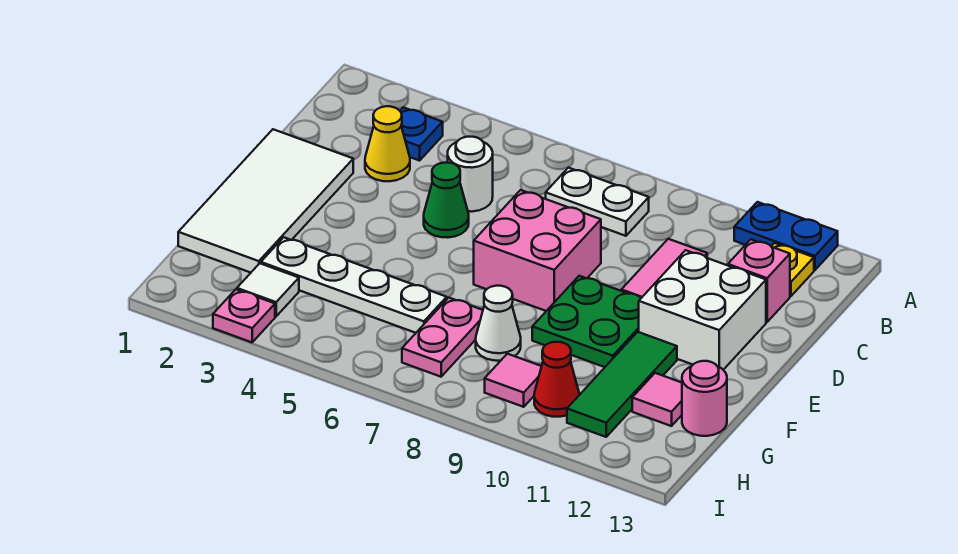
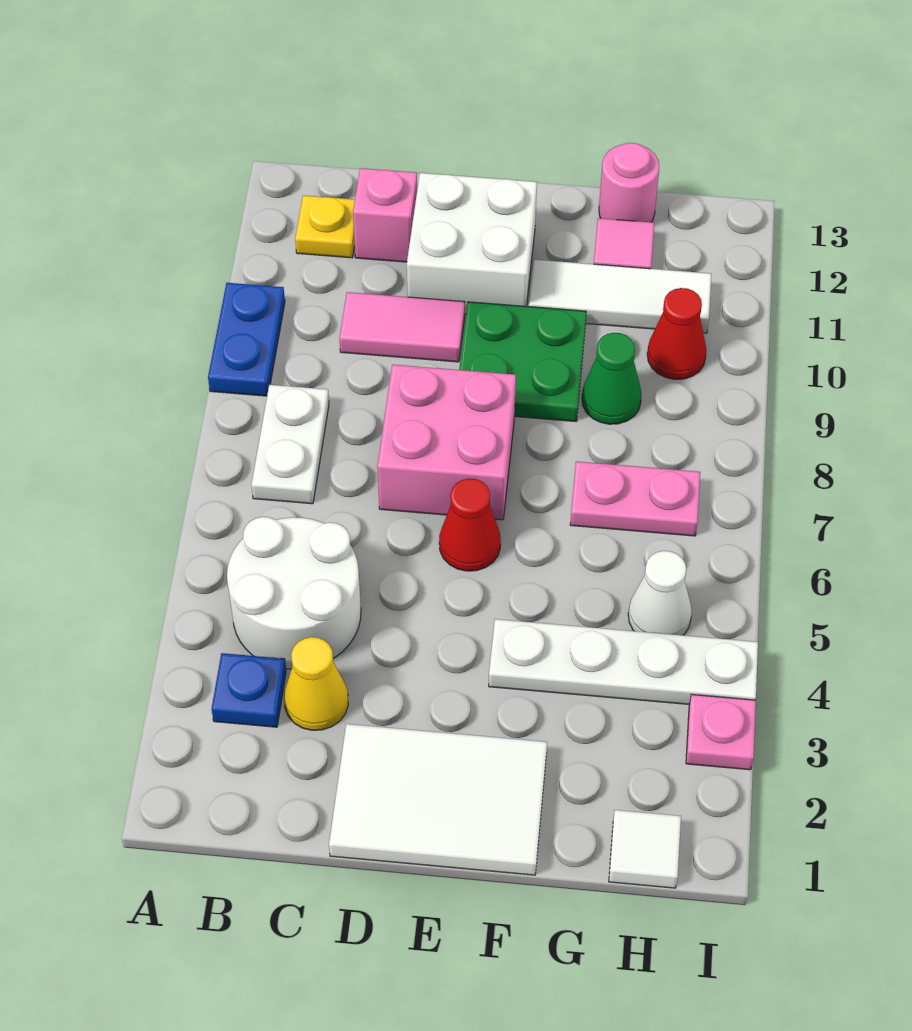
blue plate A11:A12 level 1 -> blue plate A9:A10 level 1
white round brick C5 level 1 -> white round brick B4:C5 level 1
white tile D1:G2 level 1 -> white tile D1:F2 level 1
green cone D5 level 1 -> green cone G9 level 1
none -> red cone E6 level 1
green tile F11:H11 level 1 -> white tile F11:H11 level 1
white plate G3:G6 level 1 -> white plate F4:I4 level 1
white cone G8 level 1 -> white cone H5 level 1
white tile H3 level 1 -> white tile H1 level 1
pink tile H9 level 1 -> none

